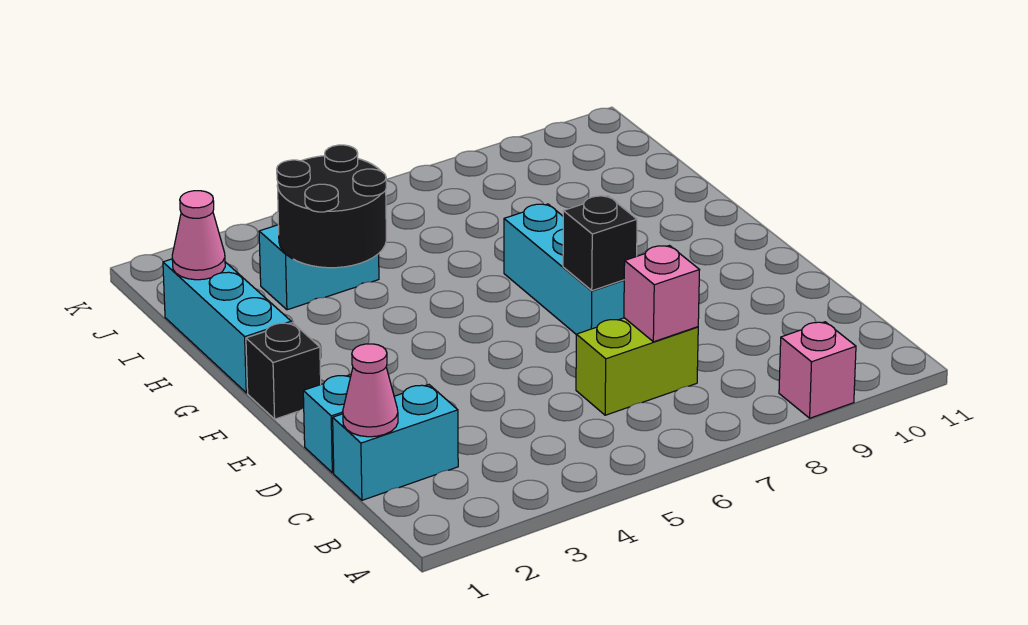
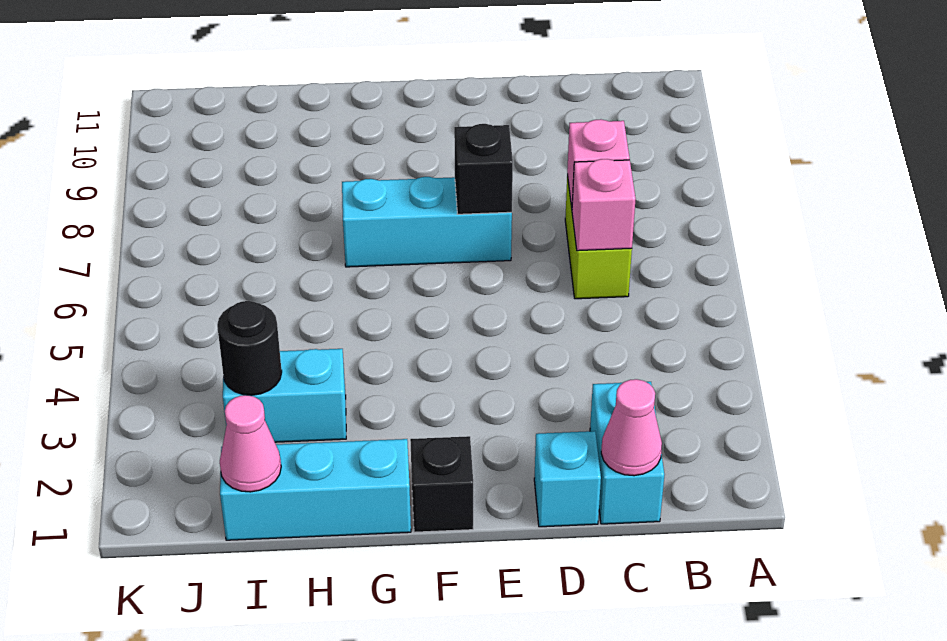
pink brick A9 level 1 -> pink brick C6 level 2
black round brick H3:I4 level 2 -> black round brick I3 level 2
cyan brick I3:I4 level 1 -> cyan brick H3:I3 level 1

